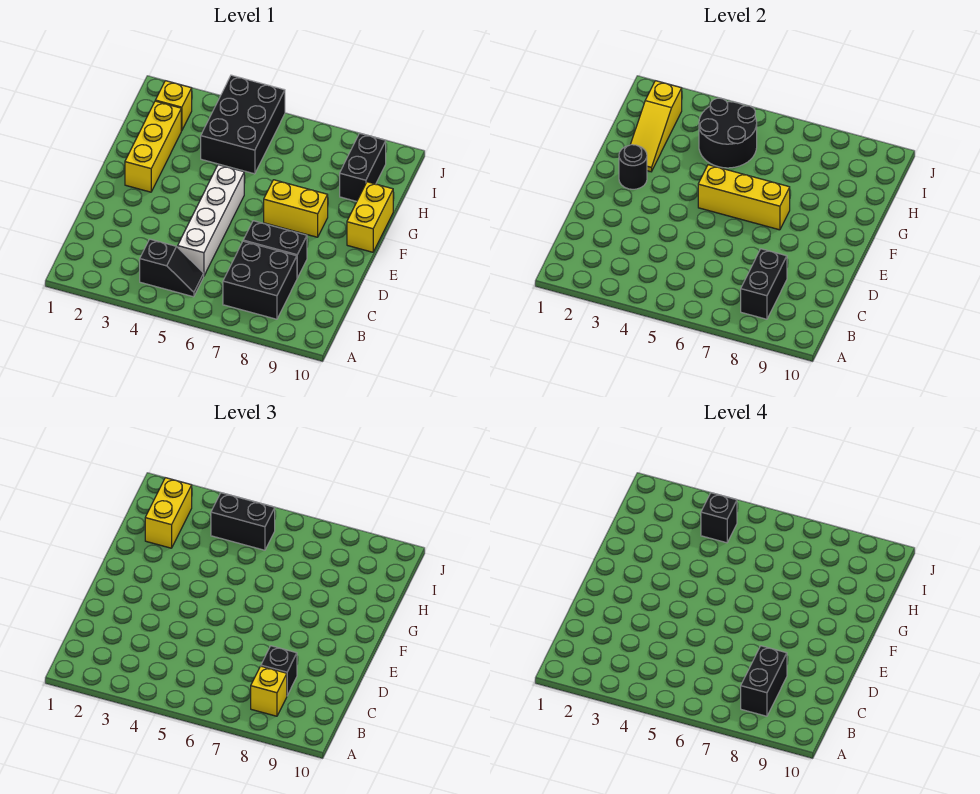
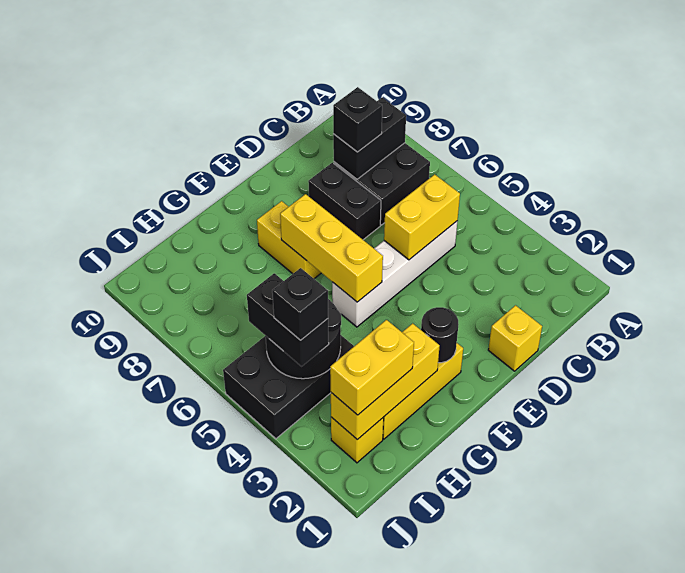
black slope B4:B5 level 1 top 4 -> none
yellow brick B8 level 3 -> yellow brick D1 level 1
black brick B8:C8 level 4 -> none
yellow brick F10:G10 level 1 -> yellow brick C5:D5 level 2
yellow slope G2:I2 level 2 top I -> yellow brick G2:I2 level 2
black brick H9:I9 level 1 -> none

